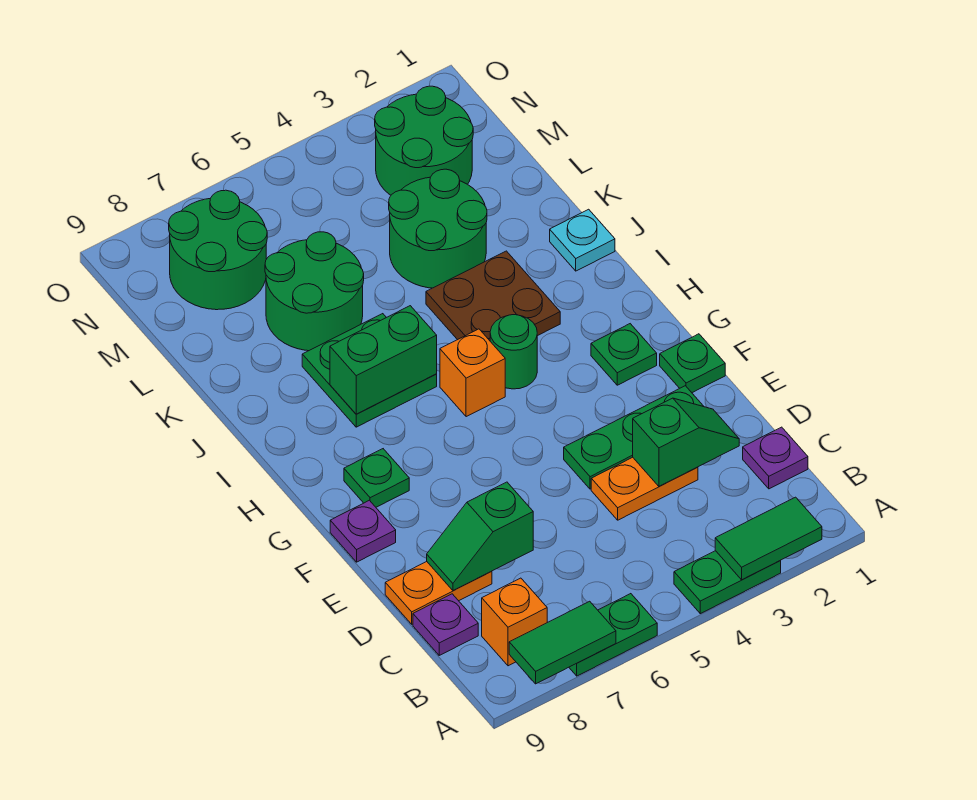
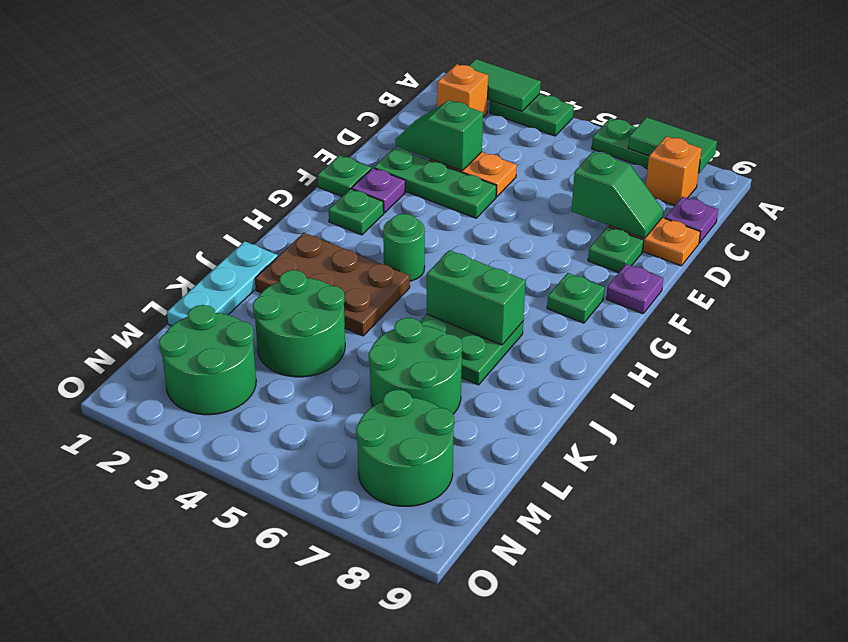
purple plate C1 level 1 -> purple plate F2 level 1
none -> green plate E8 level 1
orange brick H5 level 1 -> orange brick B2 level 1
brown plate I3:J4 level 1 -> brown plate I2:J4 level 1
cyan plate J1 level 1 -> cyan plate J1:L1 level 1

